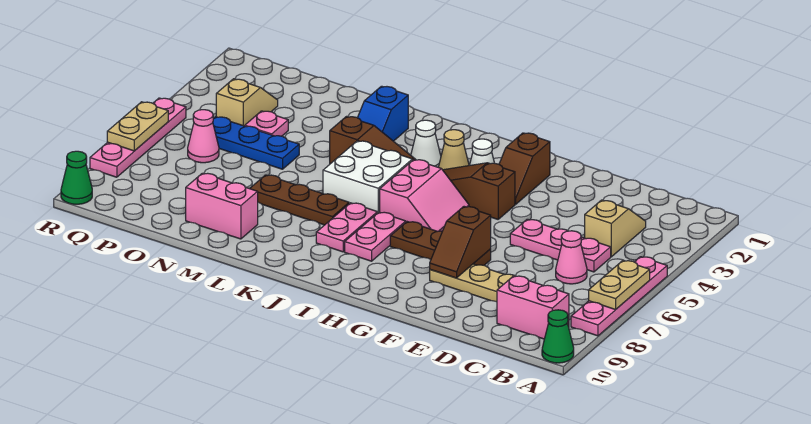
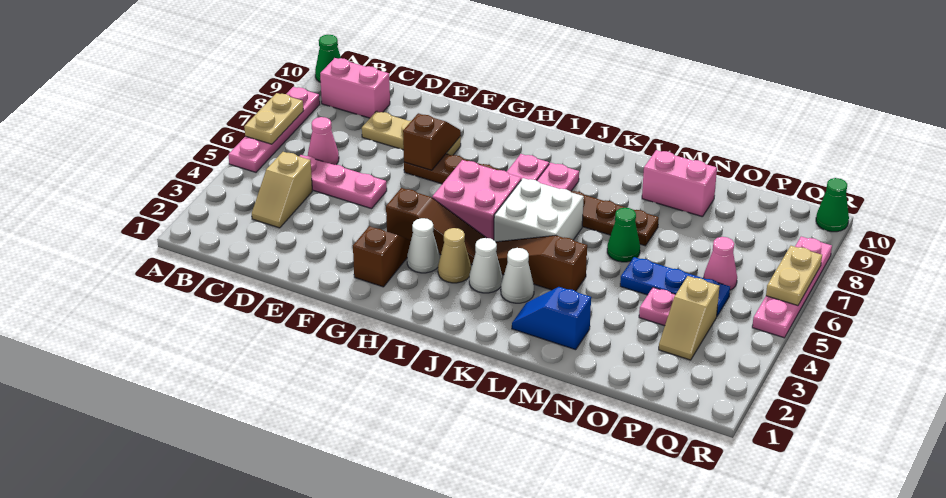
pink slope H5:I6 level 1 top I -> pink brick H5:I6 level 1
none -> white cone K3 level 1
blue slope L2:L3 level 1 top 2 -> blue slope L2:M2 level 1 top M
none -> green cone M6 level 1

